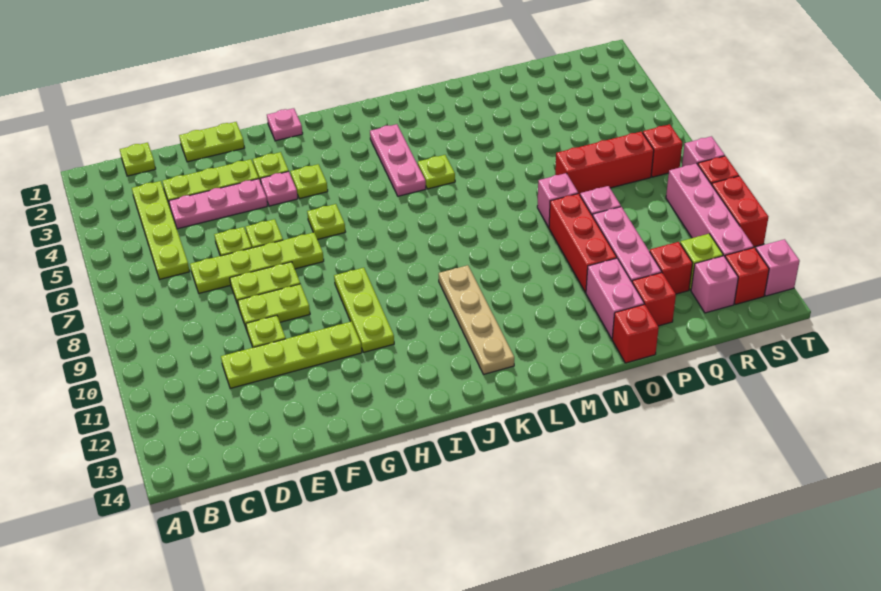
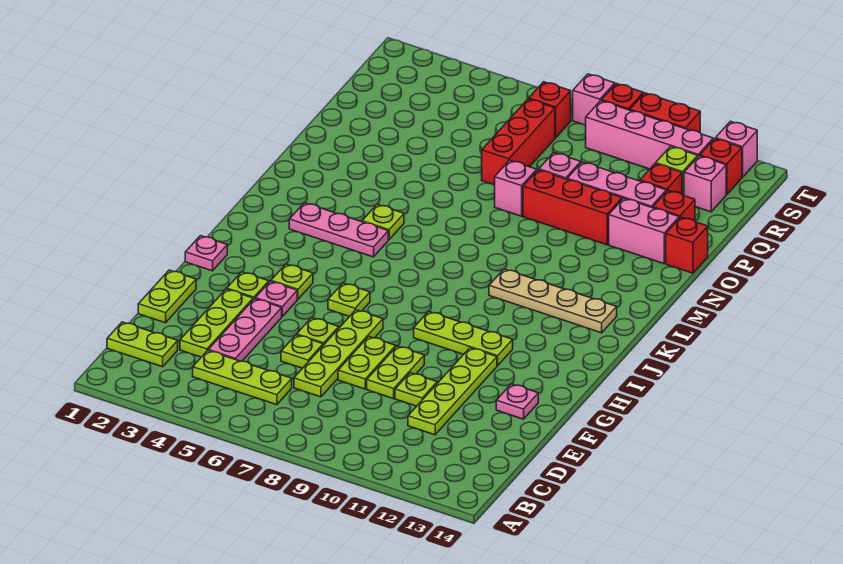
lime plate C1 level 1 -> lime plate C1:C2 level 1
lime plate C3:C6 level 1 -> lime plate C4:C6 level 1
none -> pink plate F13 level 1

